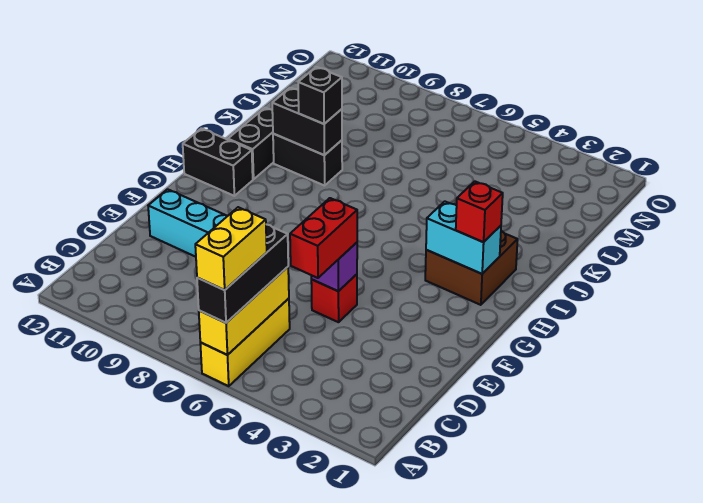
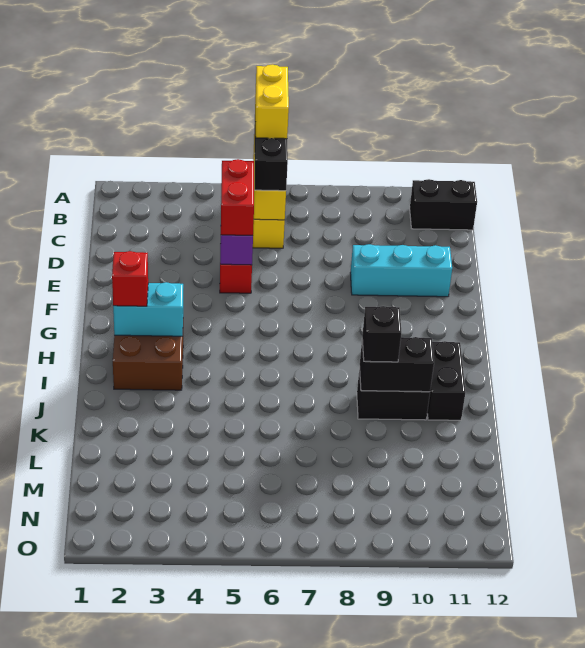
black brick H11:H12 level 1 -> black brick B11:B12 level 1

